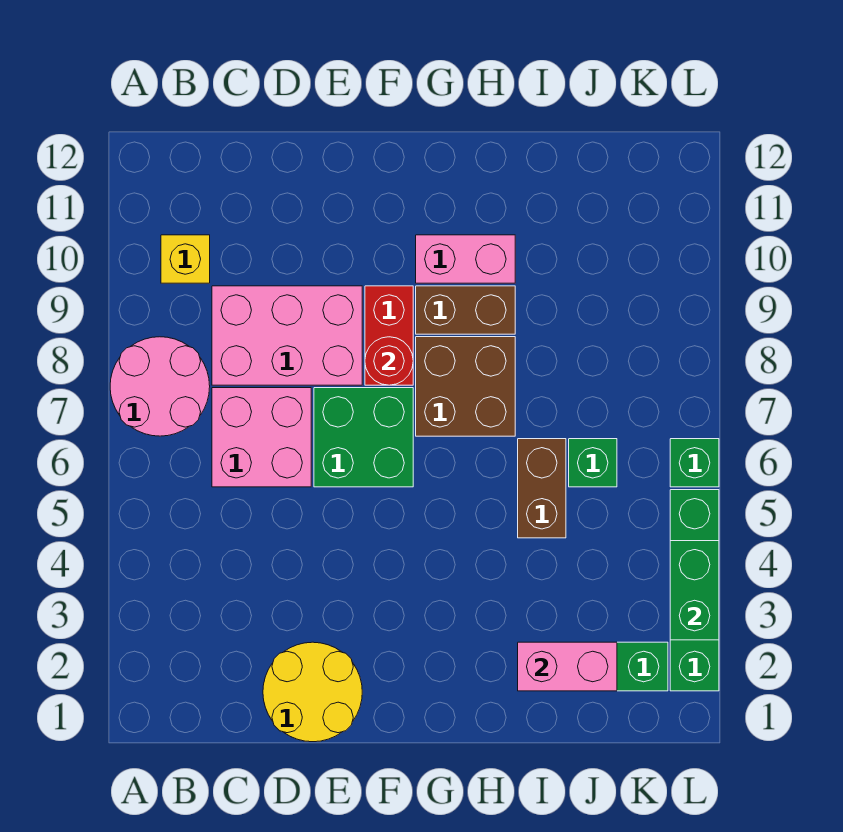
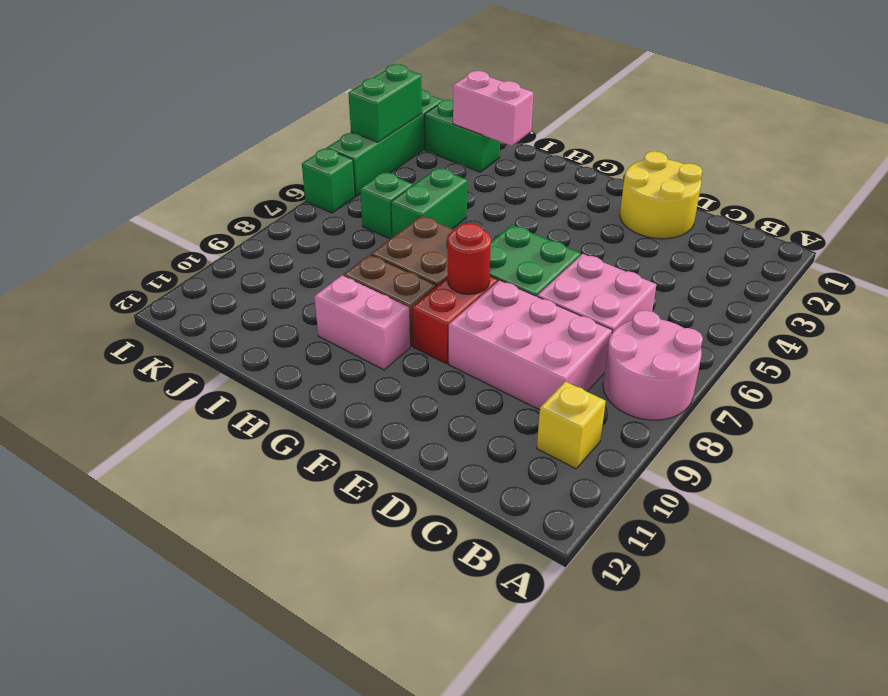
brown brick I5:I6 level 1 -> green brick I5:I6 level 1

